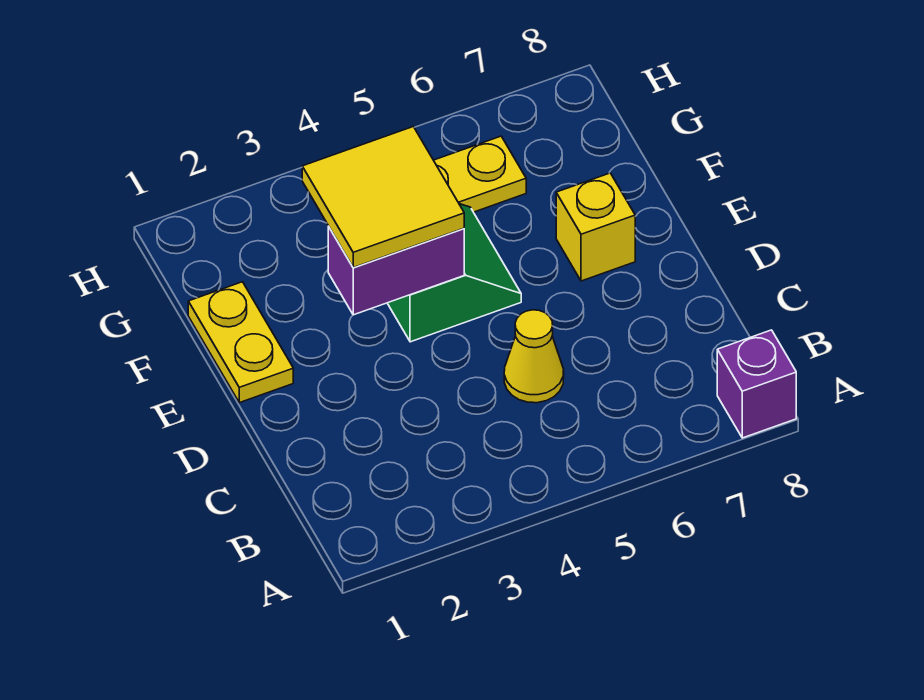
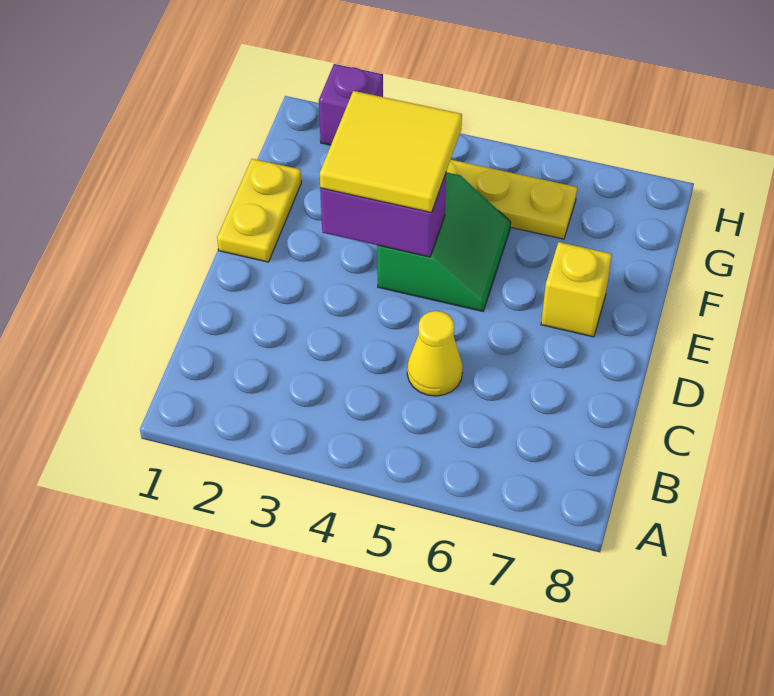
purple brick A8 level 1 -> purple brick H2 level 1

